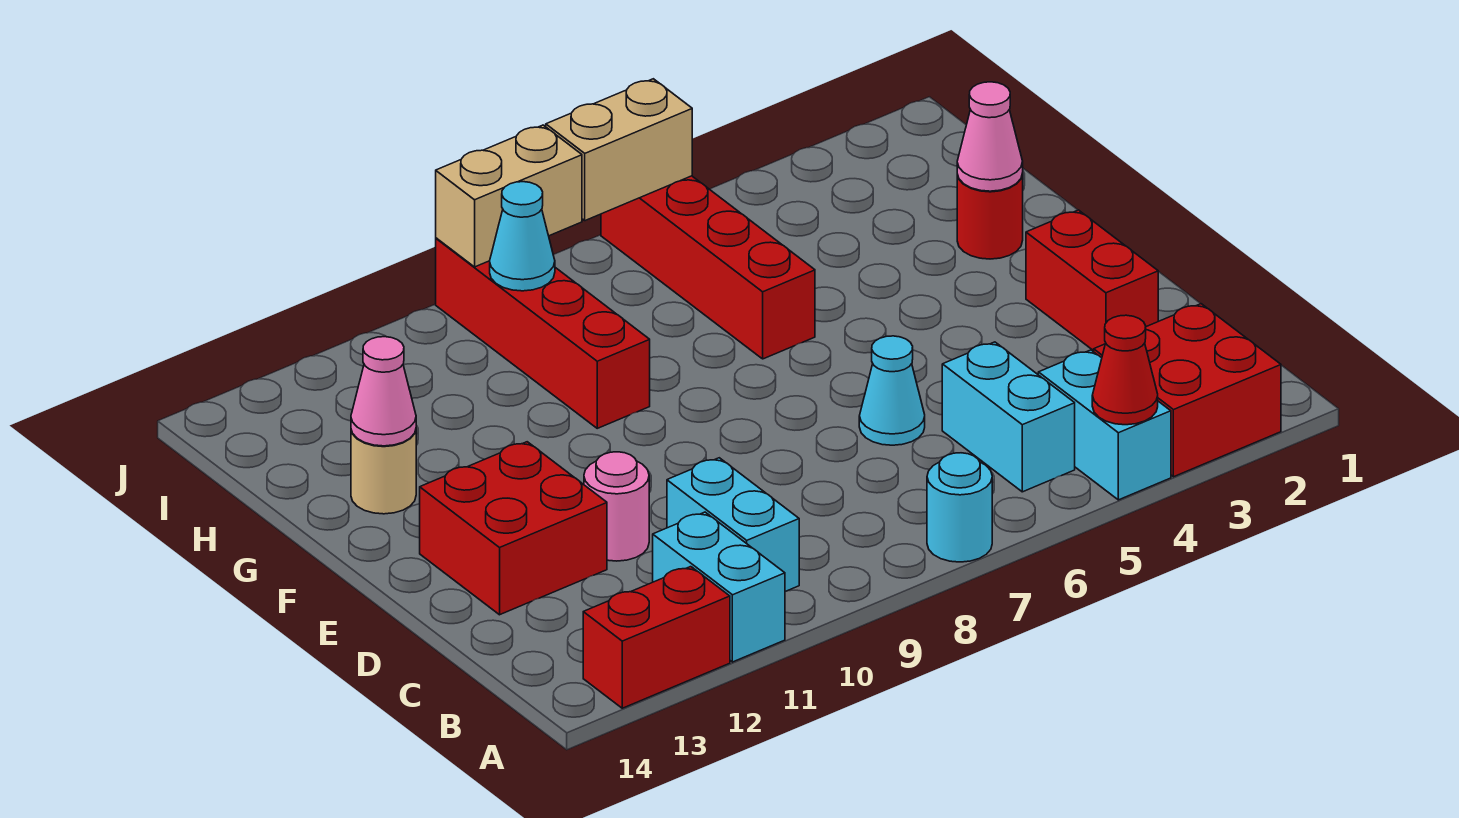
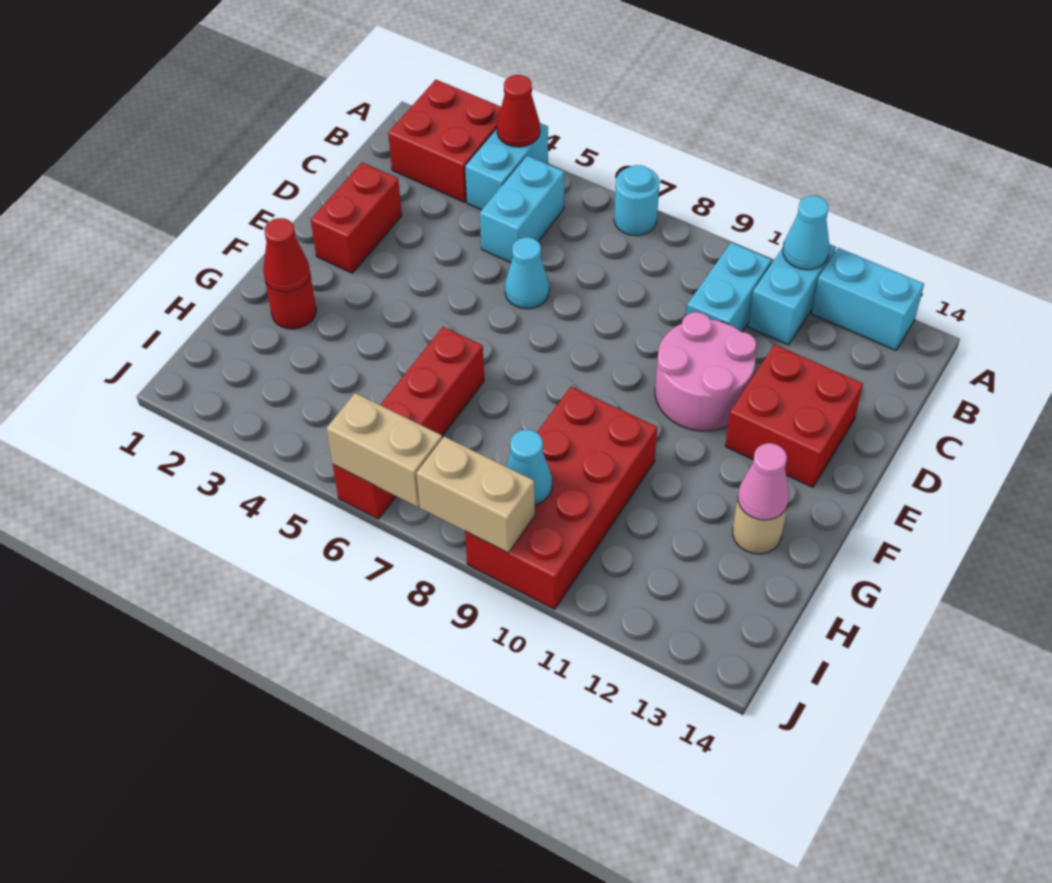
none -> cyan cone A11 level 2
red brick A12:A13 level 1 -> cyan brick A12:A13 level 1
pink round brick D11 level 1 -> pink round brick D10:E11 level 1
pink cone G2 level 2 -> red cone G2 level 2
red brick G9:J9 level 1 -> red brick G9:J10 level 1

